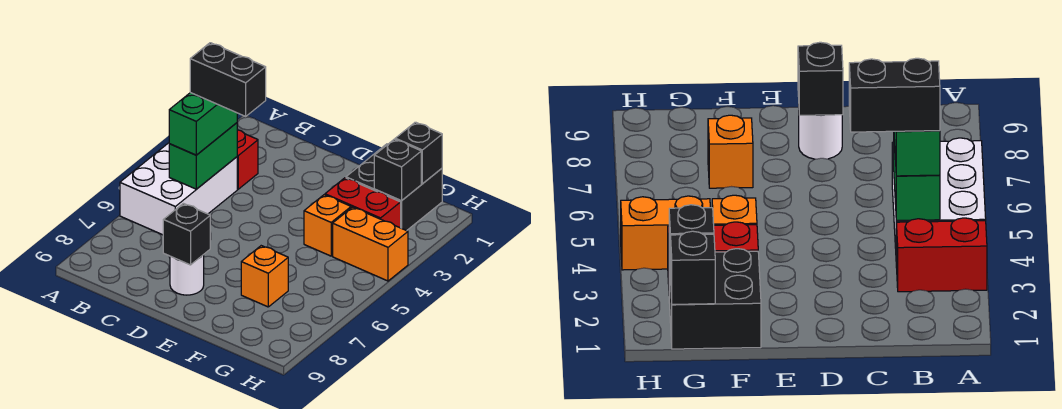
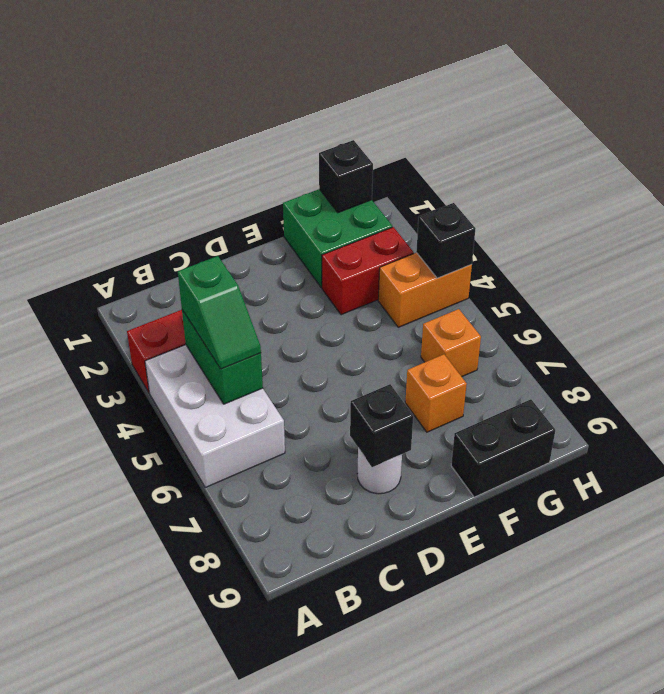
green brick B4:B5 level 3 -> green slope B4:B5 level 3 top 4
black brick B4:C4 level 4 -> black brick F9:G9 level 1
black brick F1:G2 level 1 -> green brick F1:G2 level 1
orange brick F4 level 1 -> orange brick G6 level 1
black brick G2 level 2 -> black brick H4 level 2

